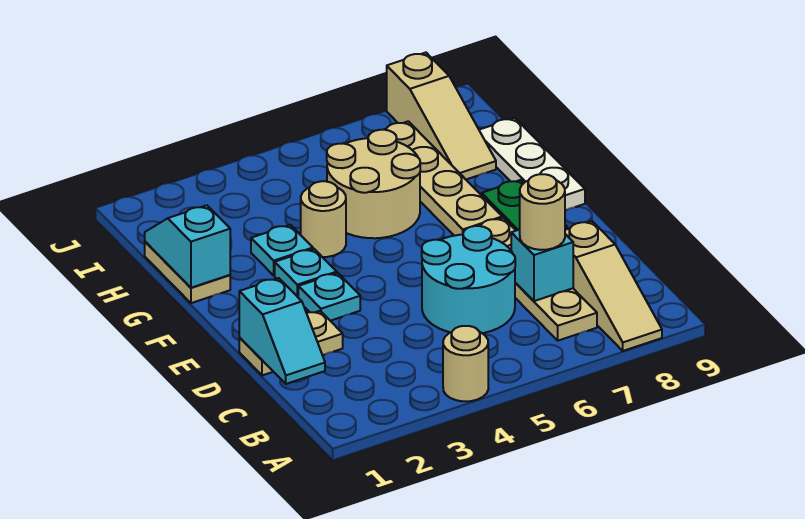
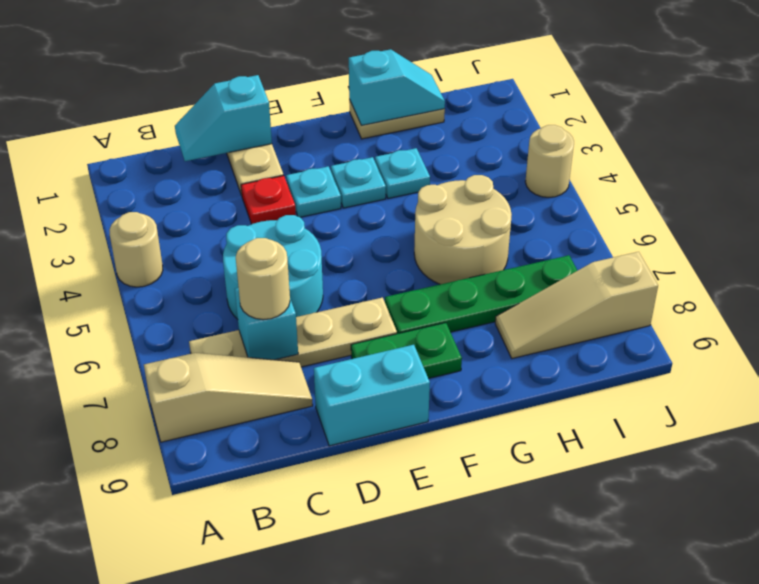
tan slope A8:C8 level 1 top C -> tan slope A8:C8 level 1 top A
none -> red plate D3 level 1
none -> cyan brick D9:E9 level 1
tan plate F7:I7 level 1 -> green plate F7:I7 level 1
white plate F9:H9 level 1 -> none
tan round brick G4 level 1 -> tan round brick J4 level 1

